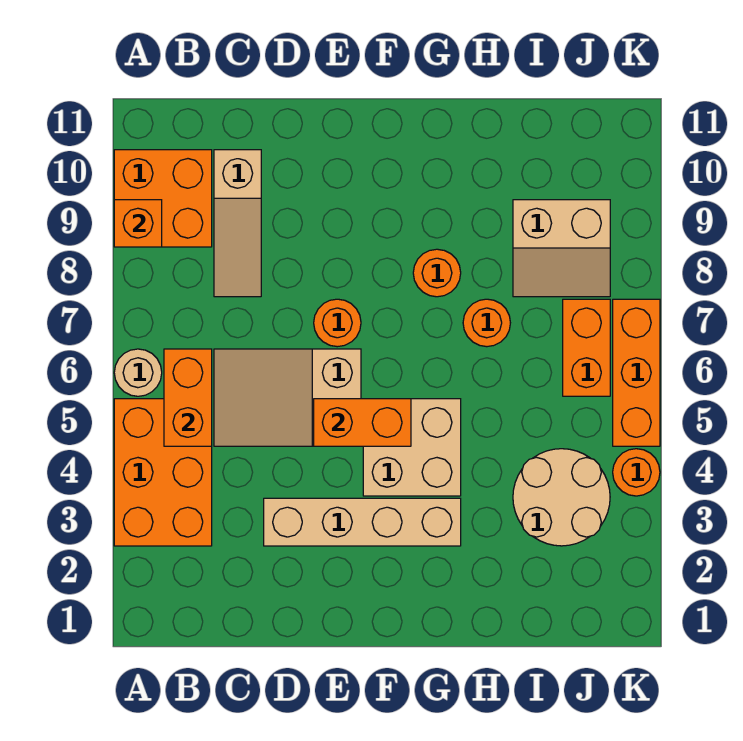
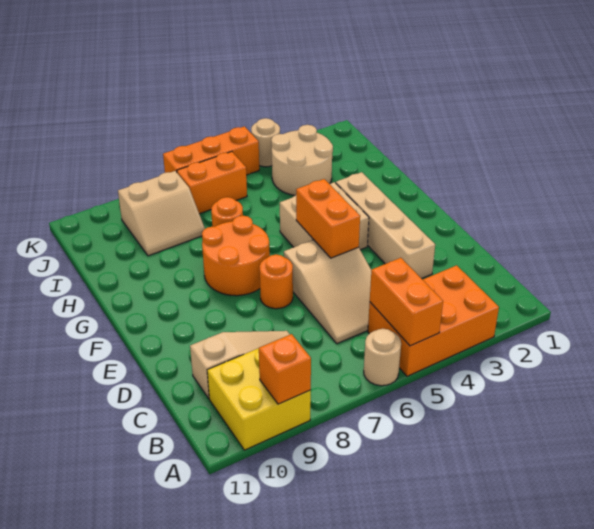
orange brick A9:B10 level 1 -> yellow brick A9:B10 level 1
orange brick B5:B6 level 2 -> orange brick A5:B5 level 2
orange round brick G8 level 1 -> orange round brick F7:G8 level 1
tan slope I8:J9 level 1 top 9 -> tan slope I8:J9 level 1 top J
orange round brick K4 level 1 -> tan round brick K4 level 1

